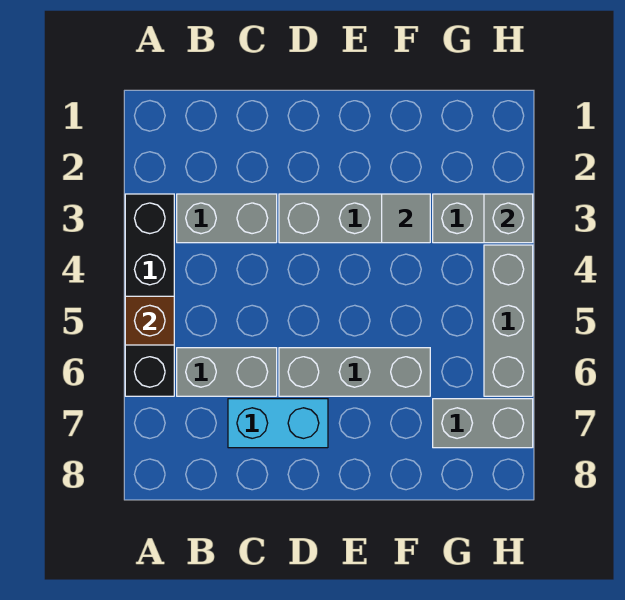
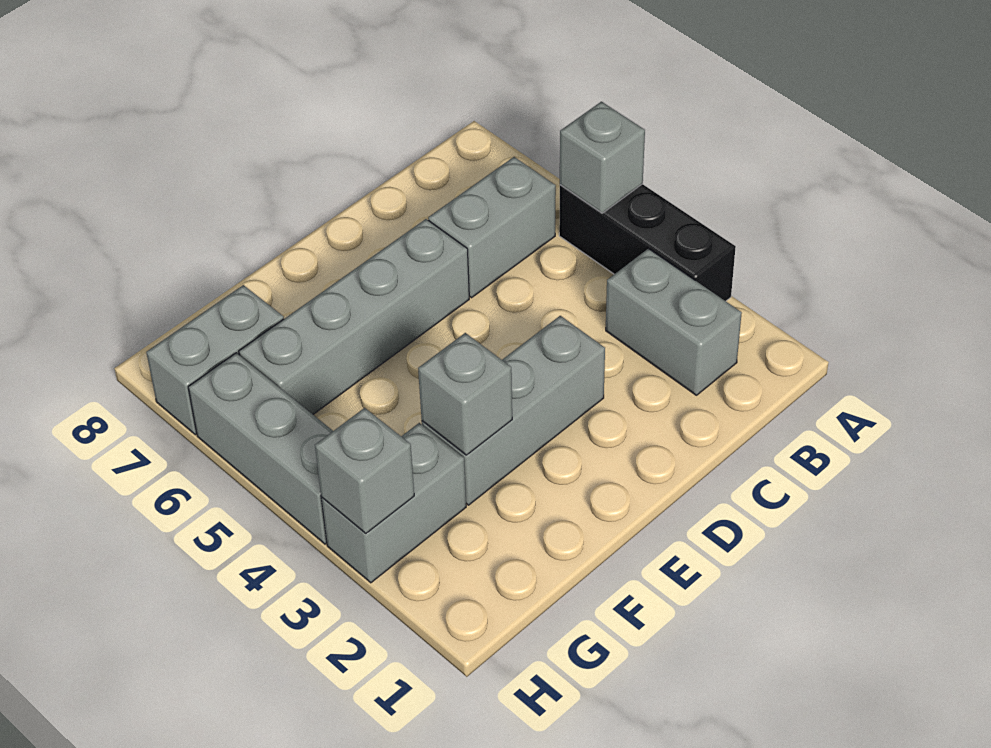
black brick A3:A6 level 1 -> black brick A3:A5 level 1
brown brick A5 level 2 -> grey brick A5 level 2
grey brick B3:C3 level 1 -> grey brick B2:B3 level 1
cyan brick C7:D7 level 1 -> none
grey brick D6:F6 level 1 -> grey brick D6:G6 level 1
grey tile F3 level 2 -> grey brick F3 level 2

